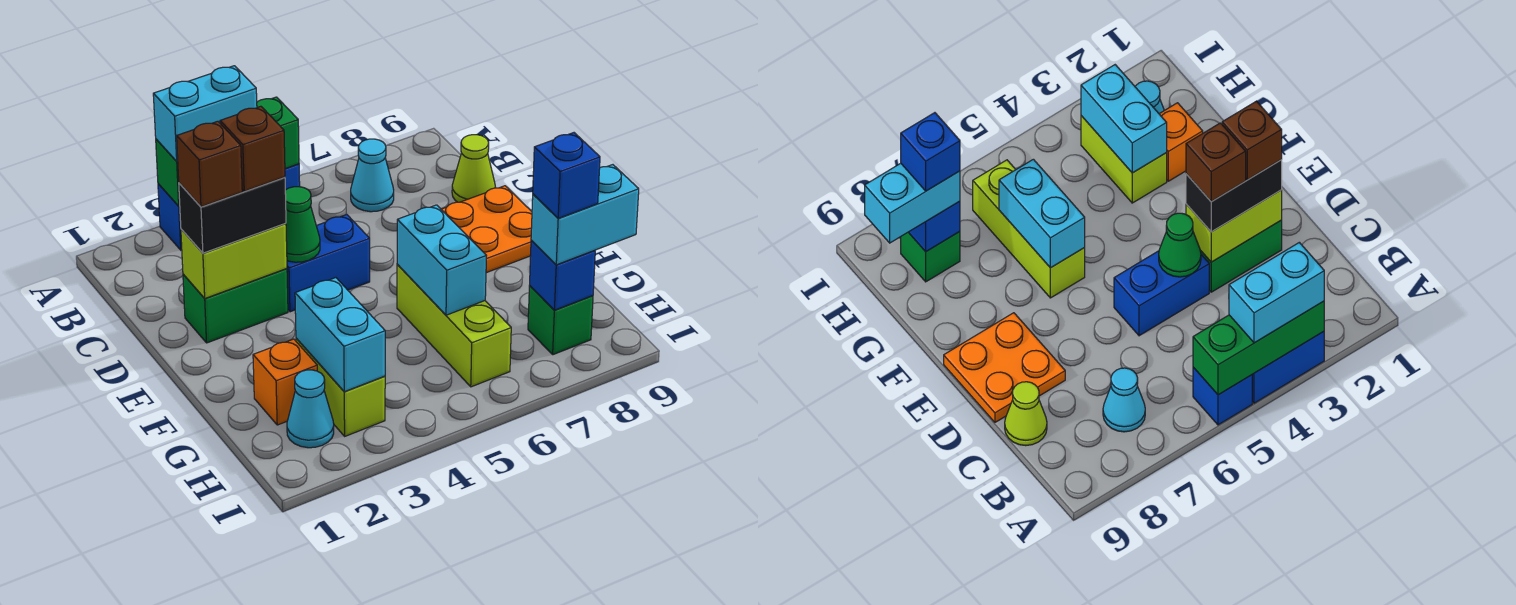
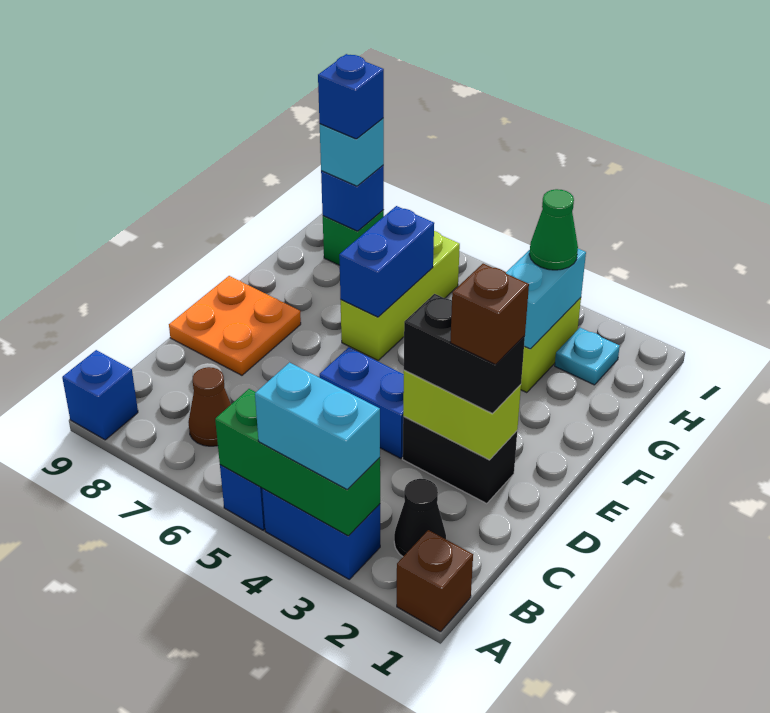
none -> blue brick A9 level 1
none -> black cone B2 level 1
cyan cone B7 level 1 -> brown cone B7 level 1
lime cone C9 level 1 -> none
green brick D2:D3 level 1 -> black brick D2:D3 level 1
brown brick D3 level 4 -> brown brick A1 level 1
green cone D4 level 2 -> green cone H3 level 3
cyan brick F6:G6 level 2 -> blue brick F6:G6 level 2
orange brick G2 level 1 -> none
cyan cone H2 level 1 -> cyan plate H2 level 1
cyan brick H8:H9 level 3 -> cyan brick H8 level 3

